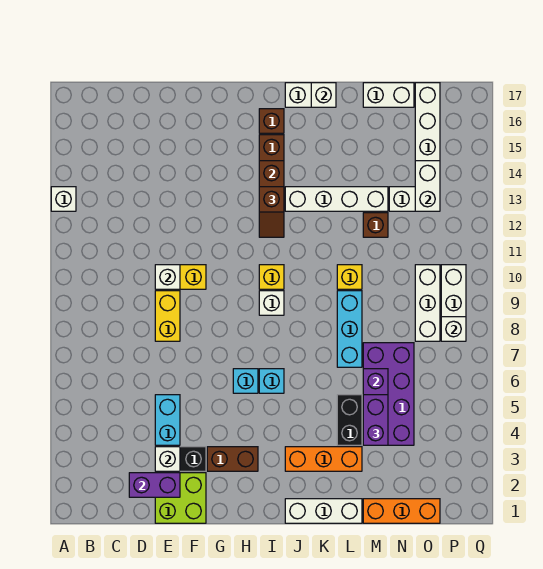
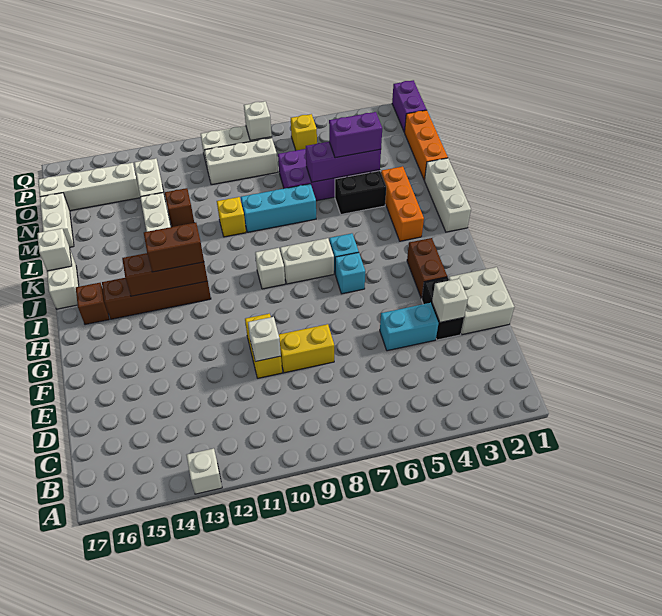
purple brick D2:E2 level 2 -> purple brick P1:Q1 level 1
lime brick E1:F2 level 1 -> white brick E1:F2 level 1
yellow brick I10 level 1 -> yellow brick P6 level 1
brown slope I12:I13 level 3 top 13 -> brown brick I12:I13 level 3
white brick O13:O14 level 2 -> white brick I7:I8 level 1

